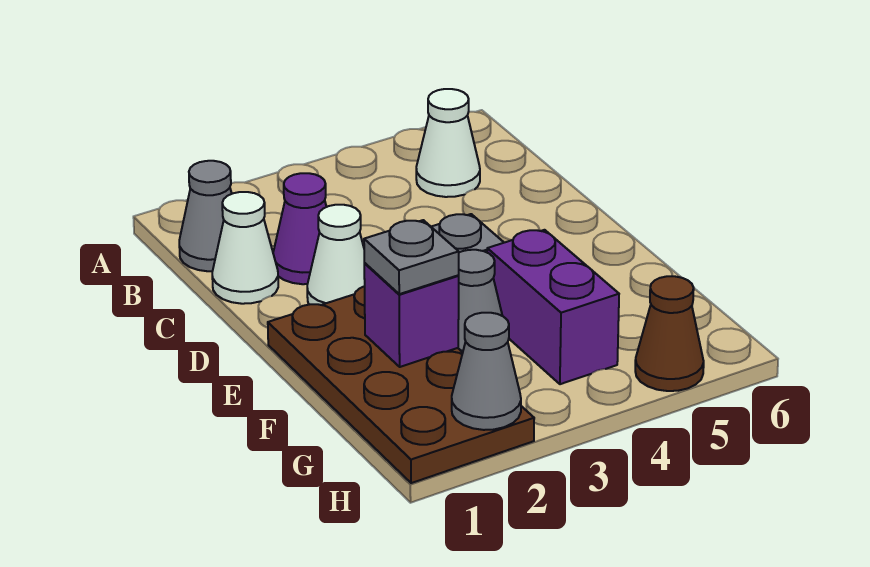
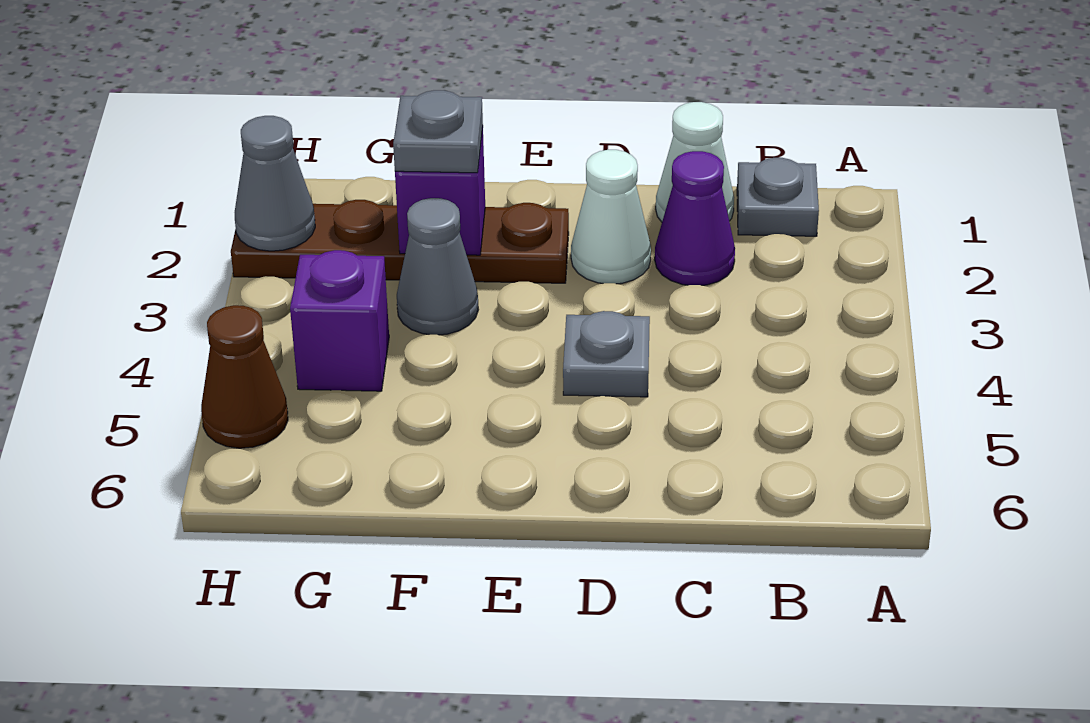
grey cone B1 level 1 -> grey plate B1 level 1
white cone B5 level 1 -> none
brown plate E1:H2 level 1 -> brown plate E2:H2 level 1
purple brick F4:G4 level 1 -> purple brick G4 level 1

